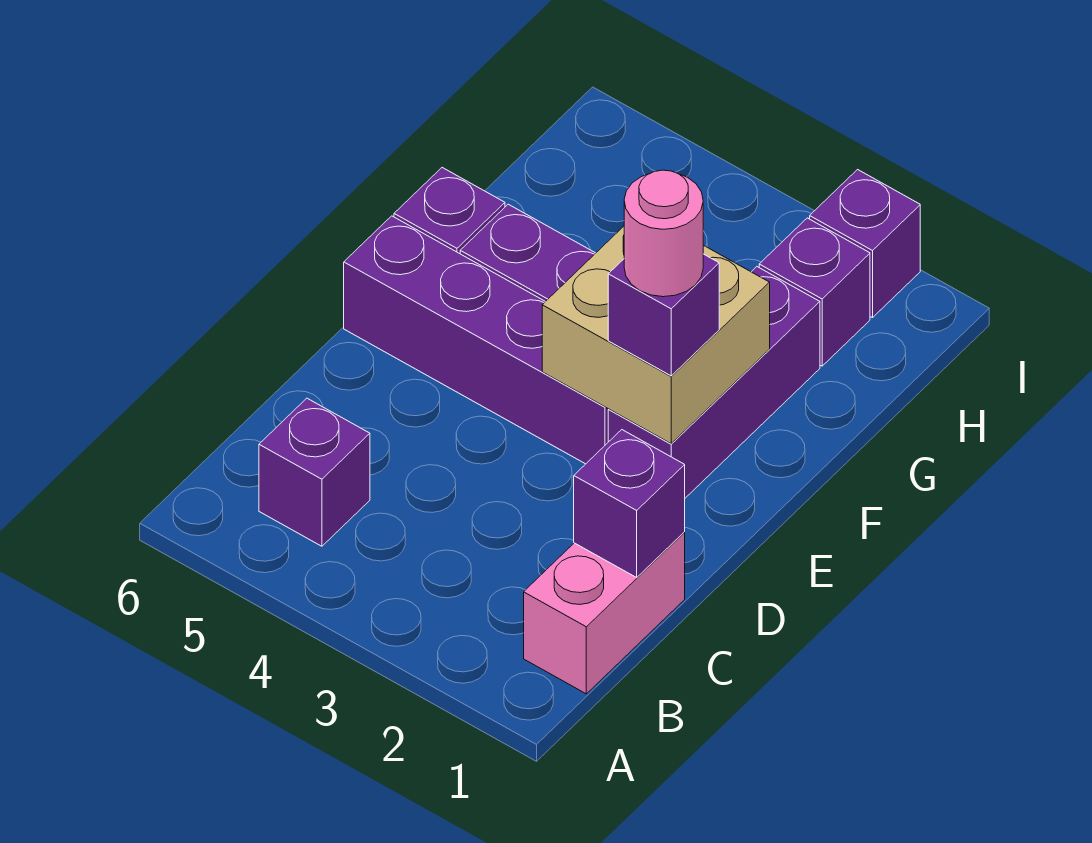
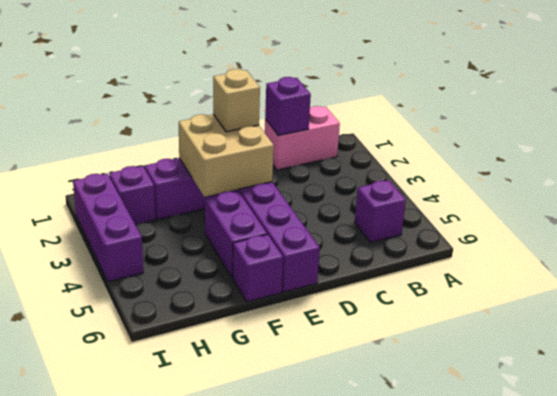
purple brick E2 level 3 -> tan brick E2 level 3
pink round brick E2 level 4 -> none
purple brick I2 level 1 -> purple brick I2:I4 level 1

